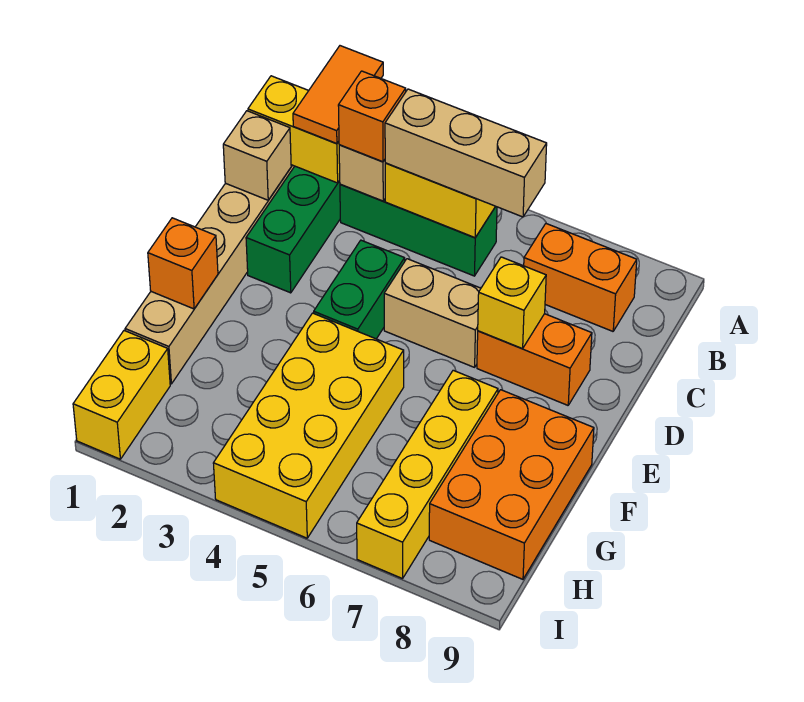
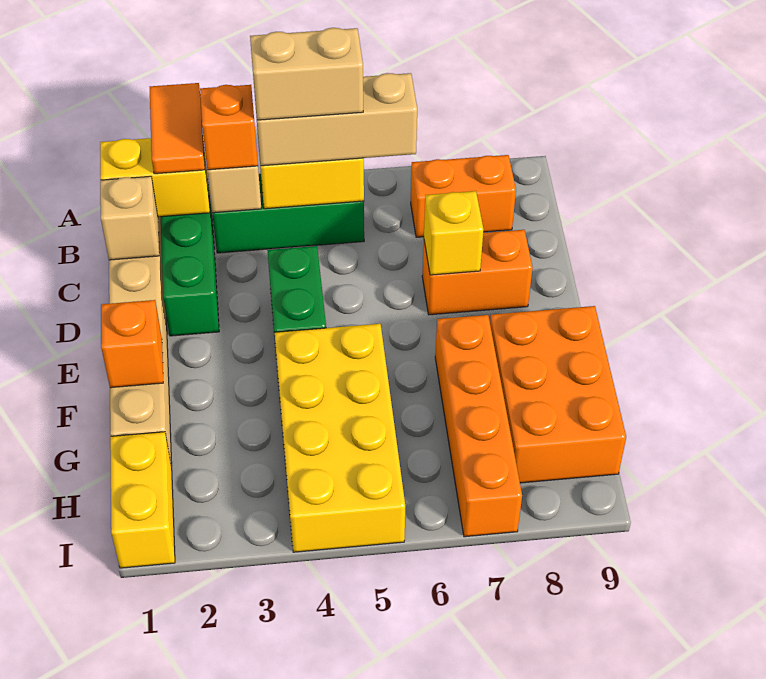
tan brick D5:D6 level 1 -> tan brick B4:B5 level 4
yellow brick F7:I7 level 1 -> orange brick F7:I7 level 1

